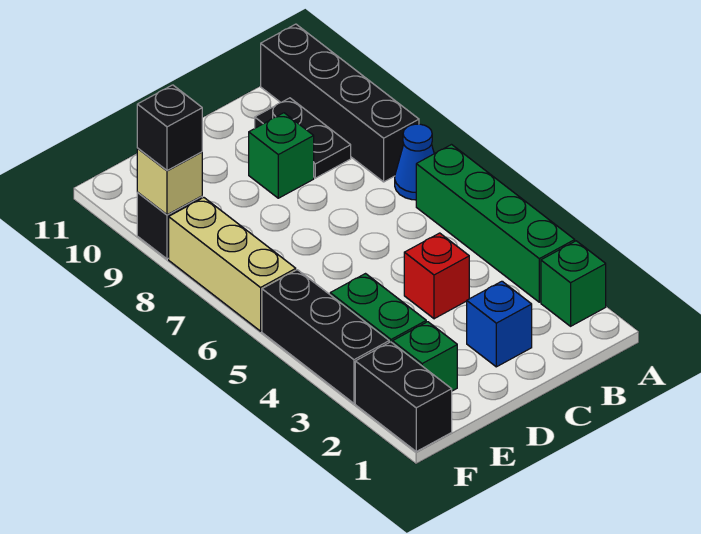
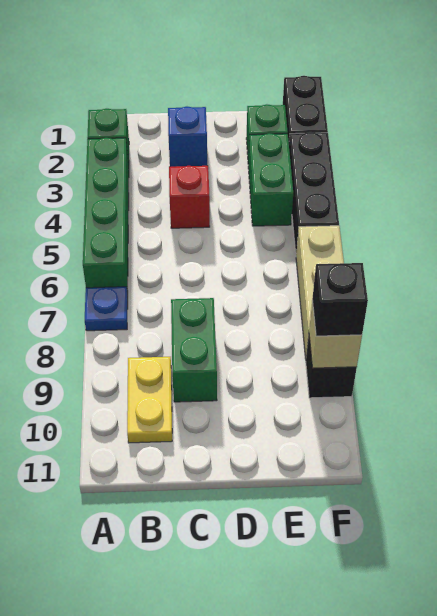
blue cone A7 level 1 -> blue plate A7 level 1
black brick A8:A11 level 1 -> none
black plate B9:B10 level 1 -> yellow plate B9:B10 level 1
green brick C9 level 1 -> green brick C8:C9 level 1

